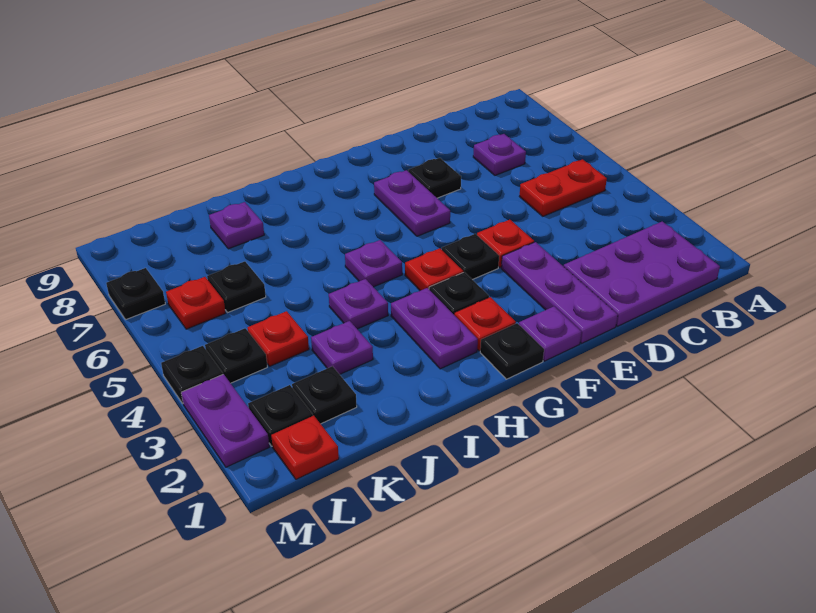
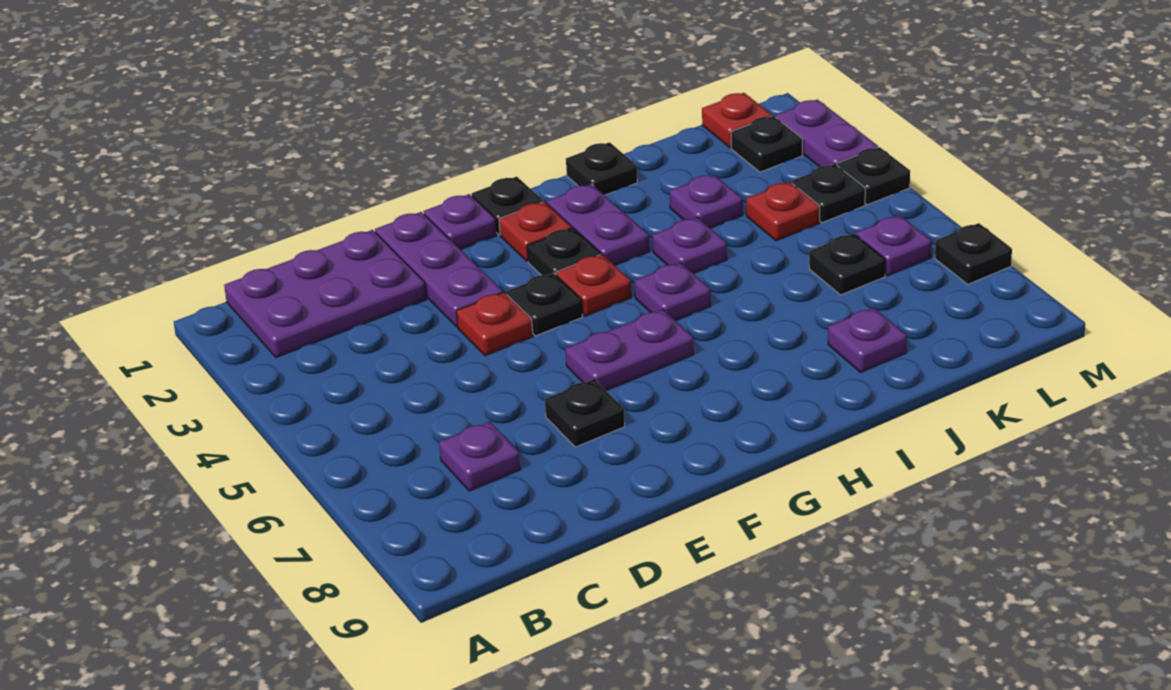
red plate B5:C5 level 1 -> none
purple plate F6:F7 level 1 -> purple plate F6:G6 level 1
black plate K2 level 1 -> black plate I1 level 1
red plate L6 level 1 -> purple plate L6 level 1

